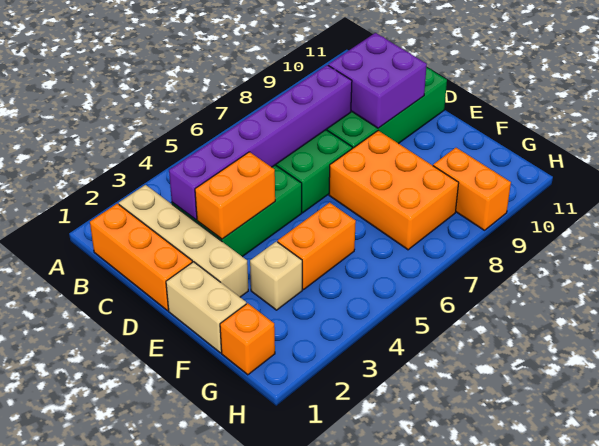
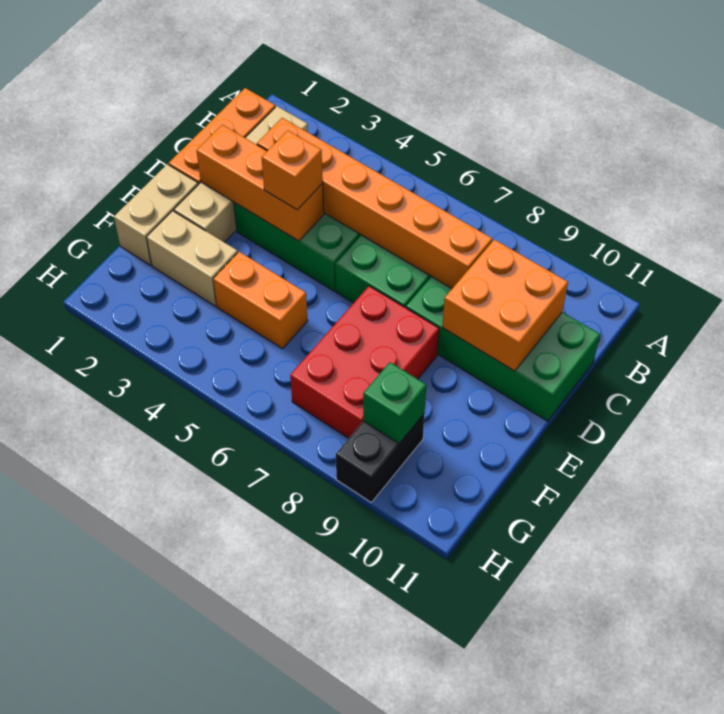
purple brick C3:C8 level 2 -> orange brick C3:C8 level 2
purple brick C9:D10 level 2 -> orange brick C9:D10 level 2
orange brick D3:D4 level 2 -> orange brick D2:D4 level 2
orange brick E7:G8 level 1 -> red brick E7:G8 level 1
tan brick F3 level 1 -> tan brick F2:F3 level 1
orange brick G1 level 1 -> orange brick D4 level 3
orange brick G9:H9 level 1 -> black brick G9:H9 level 1
none -> green brick G9 level 2

